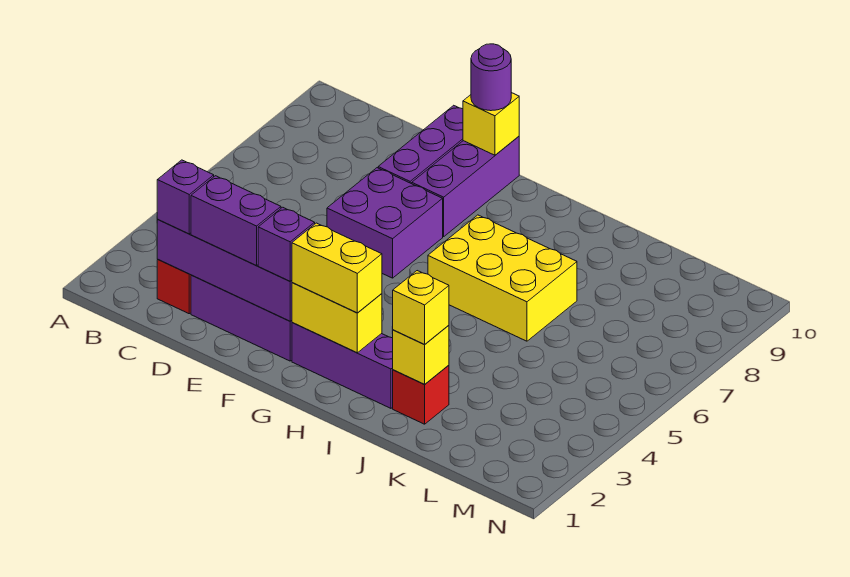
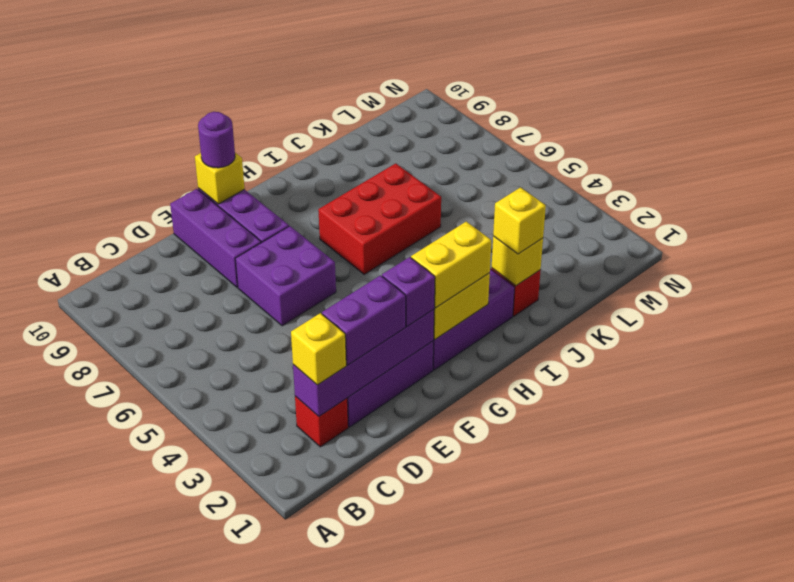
purple brick C2 level 3 -> yellow brick C2 level 3
yellow brick H6:J7 level 1 -> red brick H6:J7 level 1

